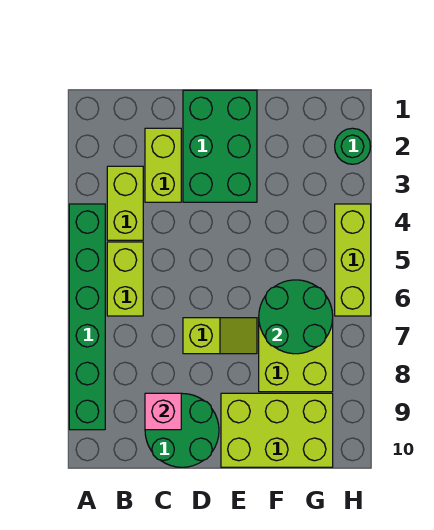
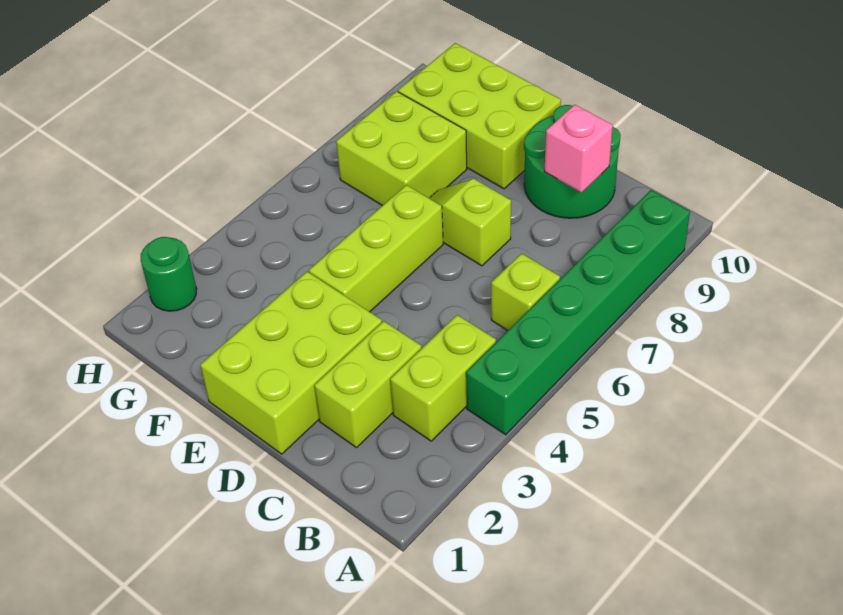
lime brick B5:B6 level 1 -> lime brick B6 level 1
green brick D1:E3 level 1 -> lime brick D1:E3 level 1
green round brick F6:G7 level 2 -> none
lime brick H4:H6 level 1 -> lime brick E4:E6 level 1

